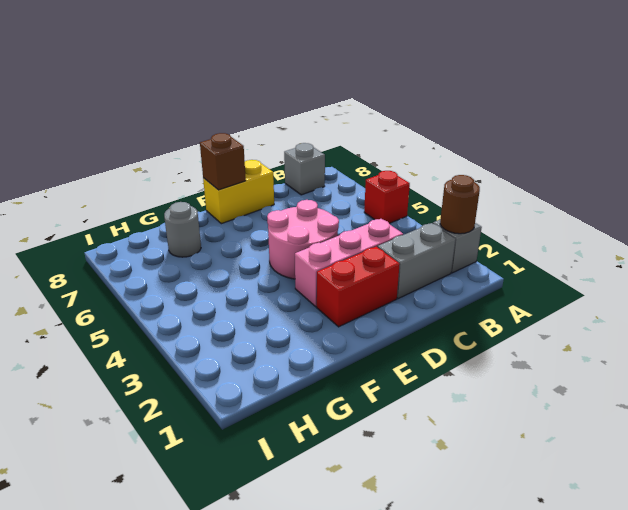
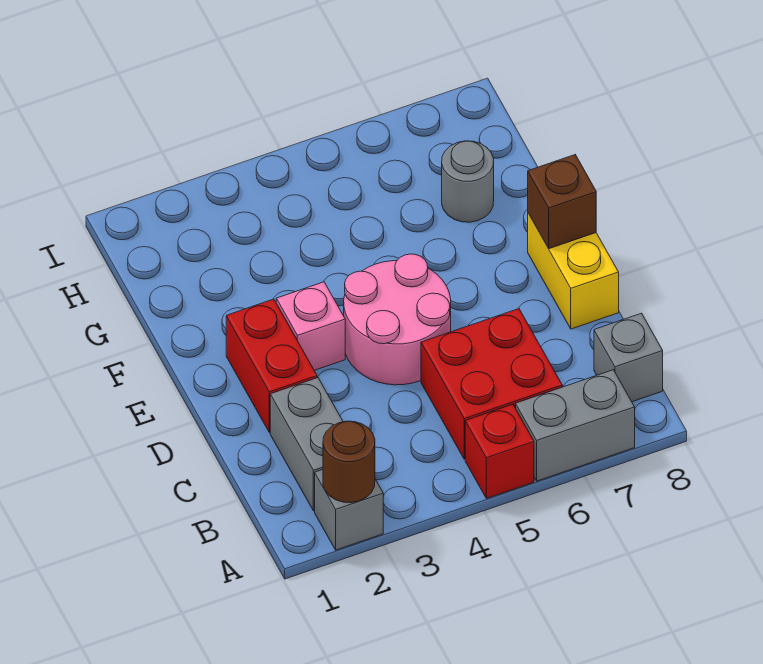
none -> grey brick A6:A7 level 1
none -> red brick B5:C6 level 1
pink brick C3:E3 level 1 -> pink brick E3 level 1

